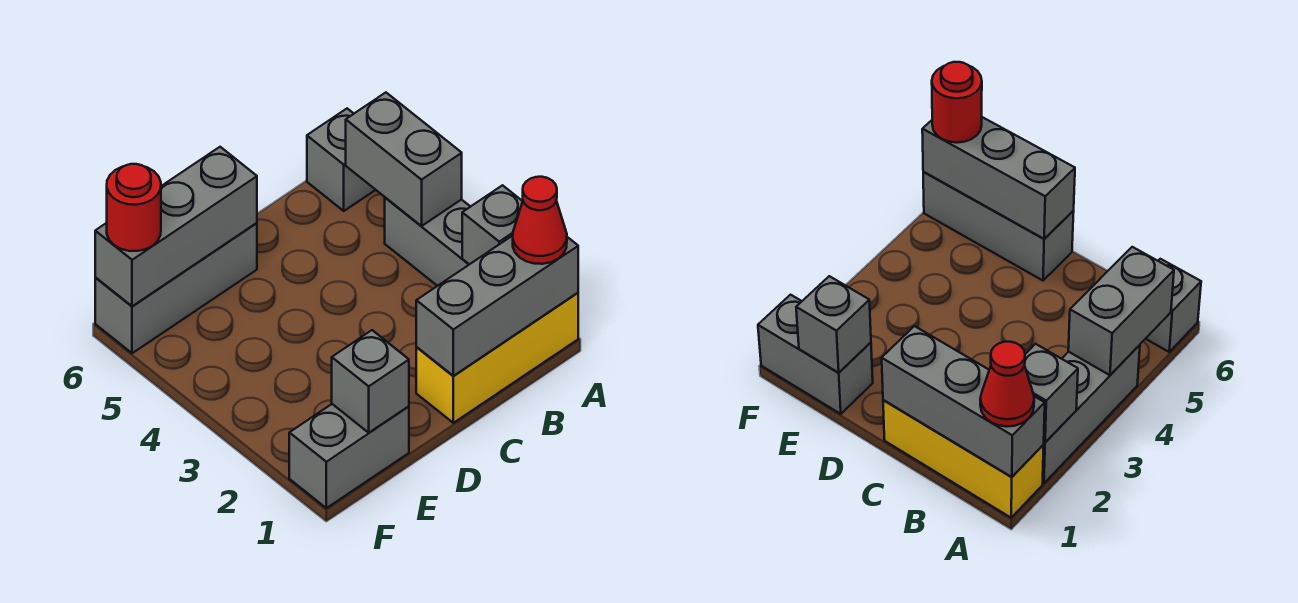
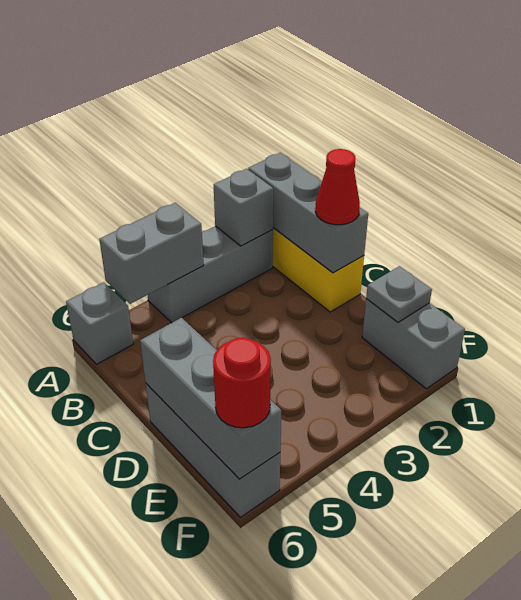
red cone A1 level 3 -> red cone C1 level 3
grey brick E1 level 2 -> grey plate E1 level 2

